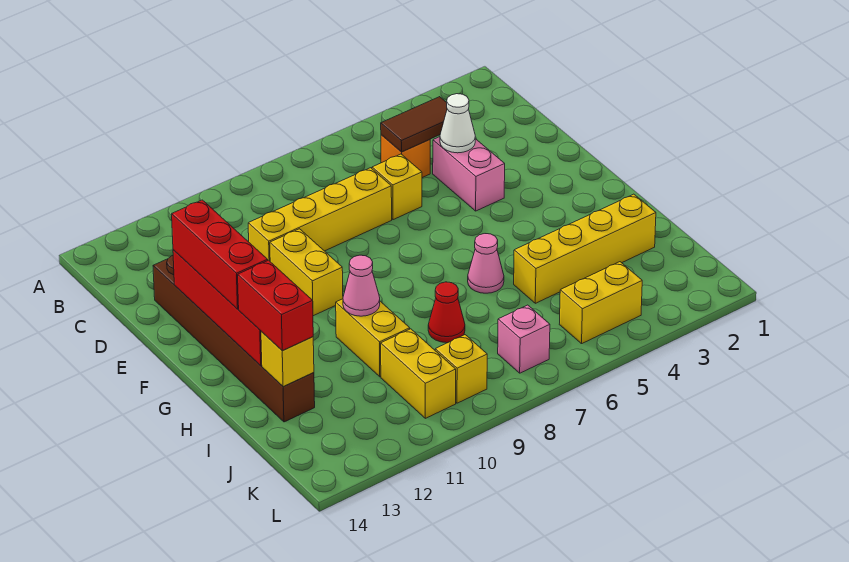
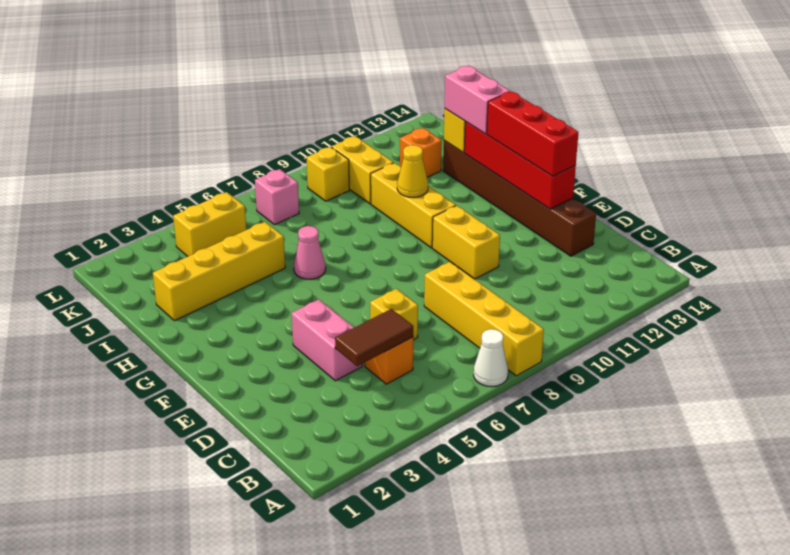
white cone D4 level 2 -> white cone A7 level 1
yellow brick D7:D10 level 1 -> yellow brick A8:D8 level 1
yellow brick H10:I10 level 1 -> yellow brick G10:I10 level 1
pink cone H10 level 2 -> yellow cone H10 level 2
red brick H13:I13 level 3 -> pink brick H13:I13 level 3
red cone I8 level 1 -> none
none -> orange brick J12 level 1

